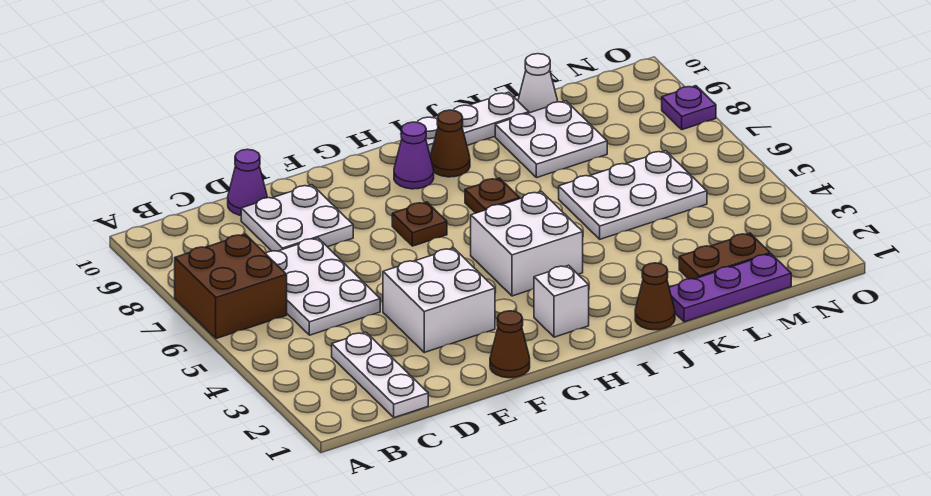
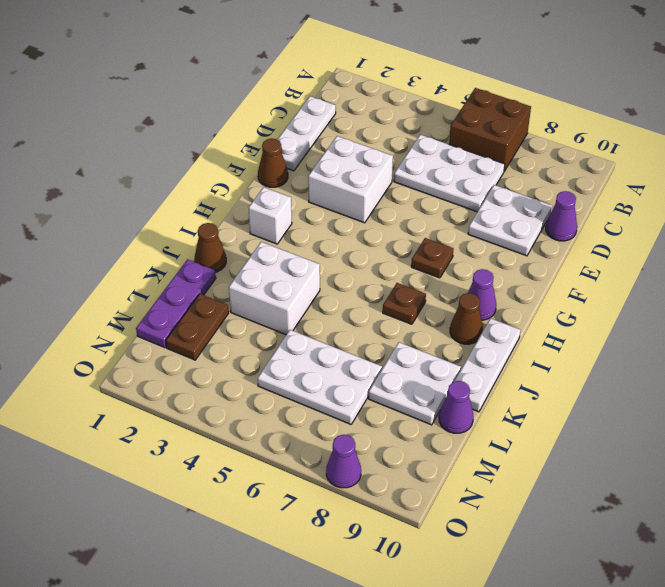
white plate C1:C3 level 1 -> white plate C1:E1 level 1
white brick H4:I5 level 1 -> white brick J3:K4 level 1
white plate K5:M6 level 1 -> white plate L5:M7 level 1
white cone L10 level 1 -> purple cone L10 level 1
purple plate O8 level 1 -> purple cone O8 level 1

